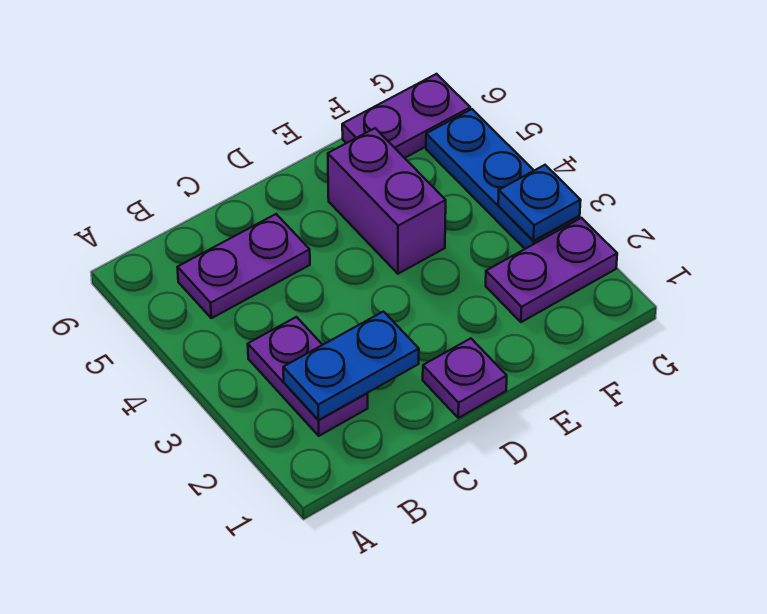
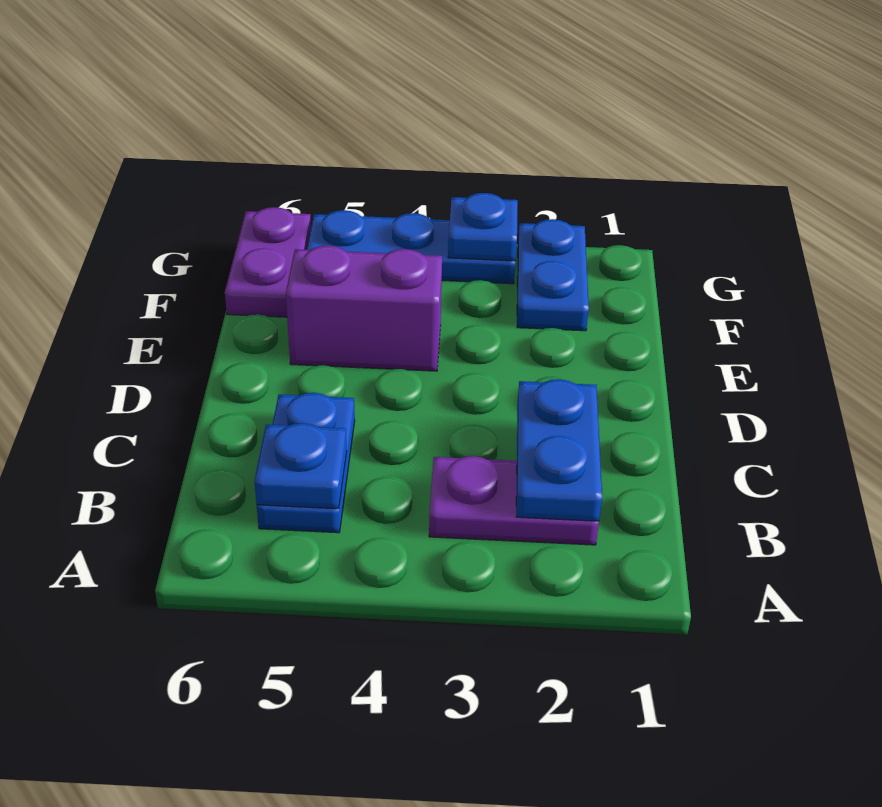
purple plate B5:C5 level 1 -> blue plate B5:C5 level 1
none -> blue plate B5 level 2
purple plate D1 level 1 -> none
purple plate F2:G2 level 1 -> blue plate F2:G2 level 1

